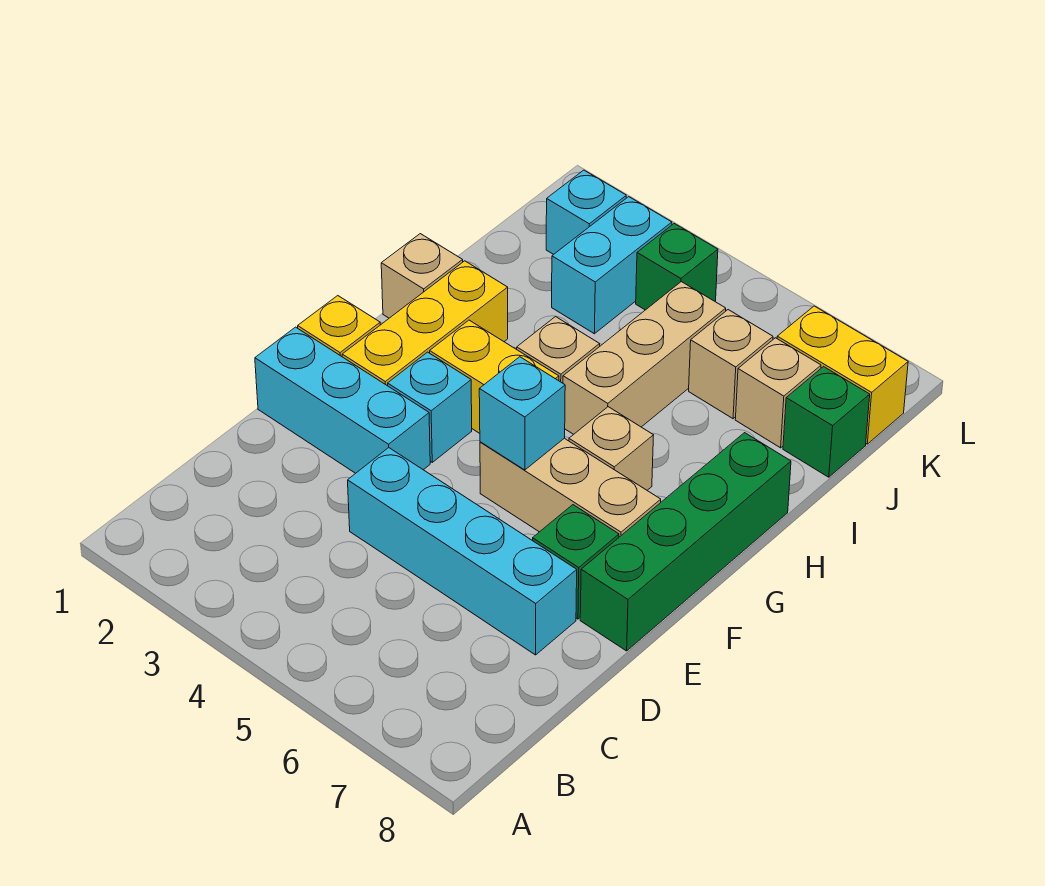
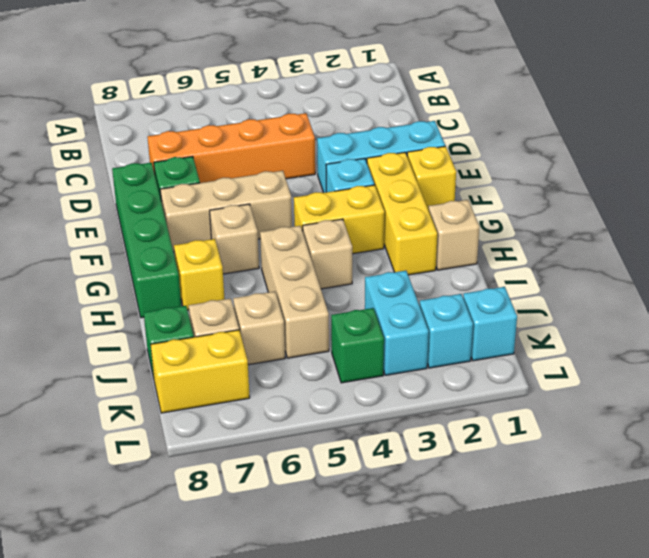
cyan brick D4:D7 level 1 -> orange brick D4:D7 level 1
cyan brick F5 level 2 -> cyan brick K1 level 1
none -> yellow brick H7 level 1

